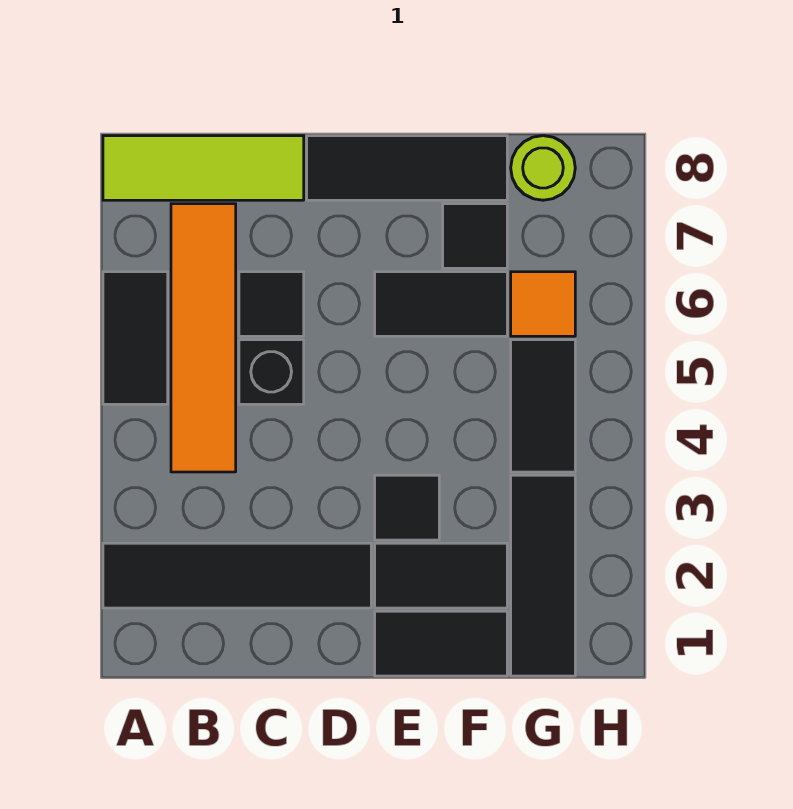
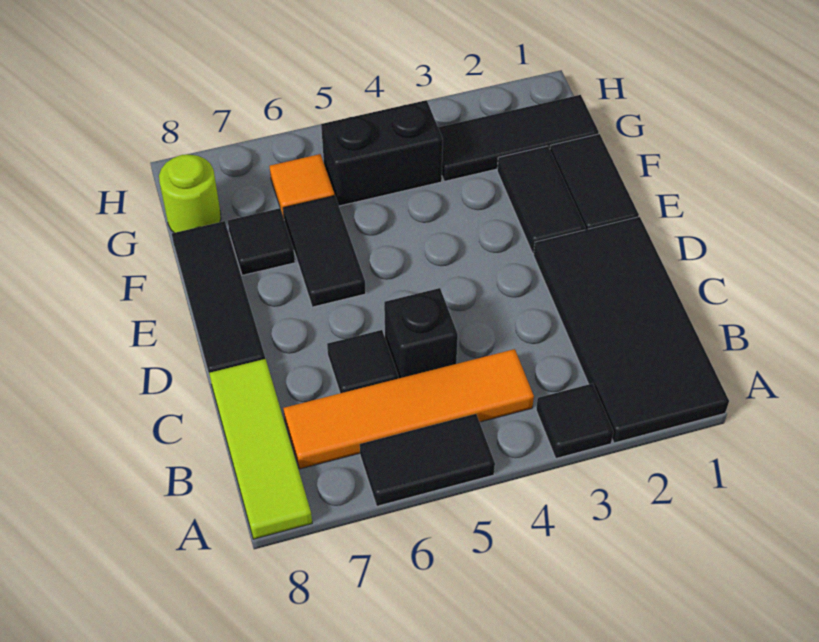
black tile A2:D2 level 1 -> black tile A1:D2 level 1
black tile E3 level 1 -> black tile A3 level 1
black tile G4:G5 level 1 -> black brick G4:G5 level 1

